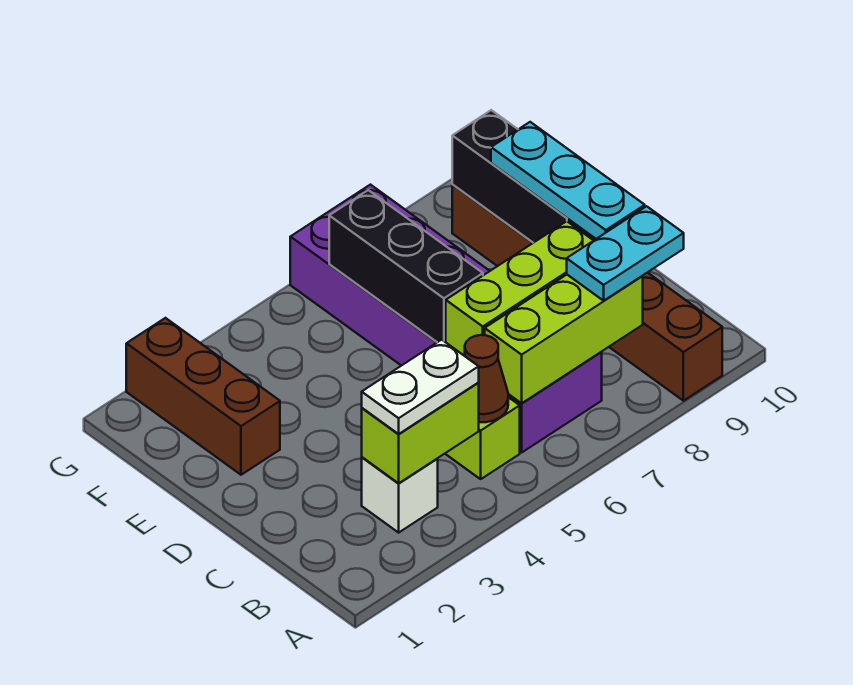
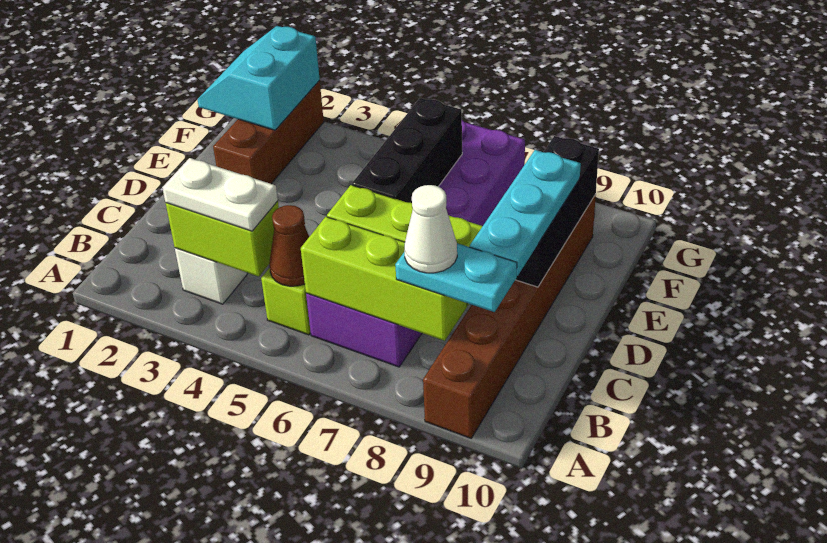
none -> white cone B8 level 4
none -> cyan slope F1:G2 level 2 top 2

